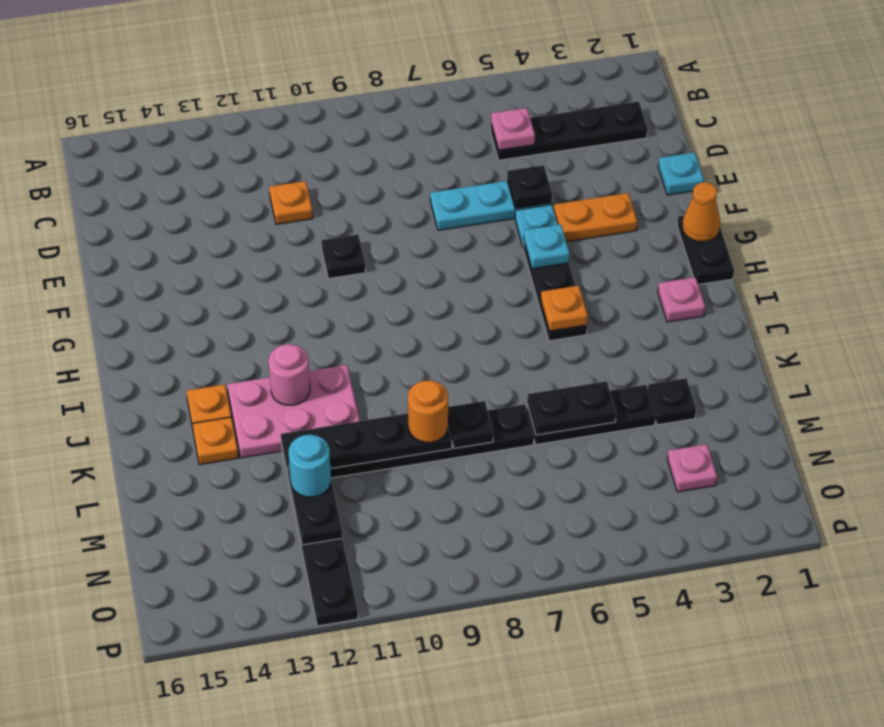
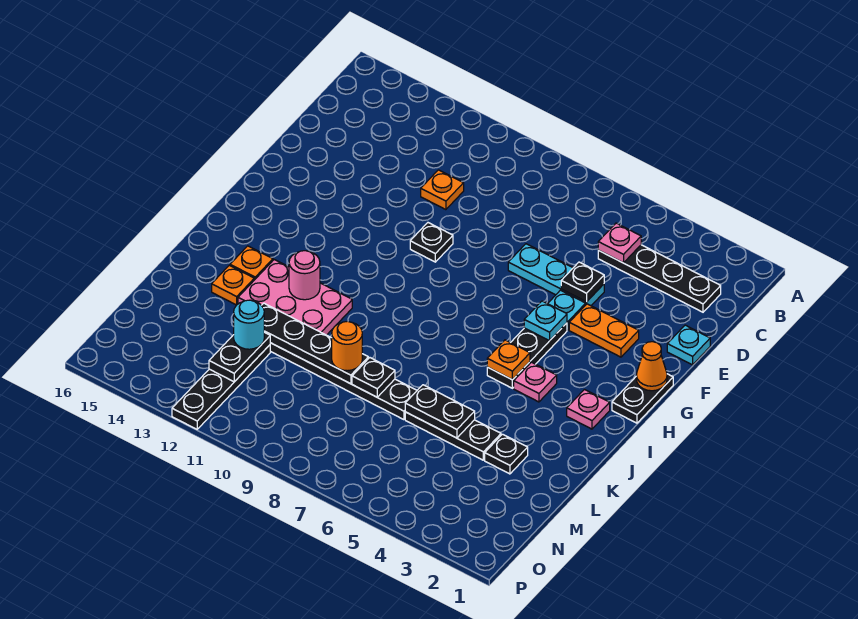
pink plate N3 level 1 -> pink plate I4 level 1

